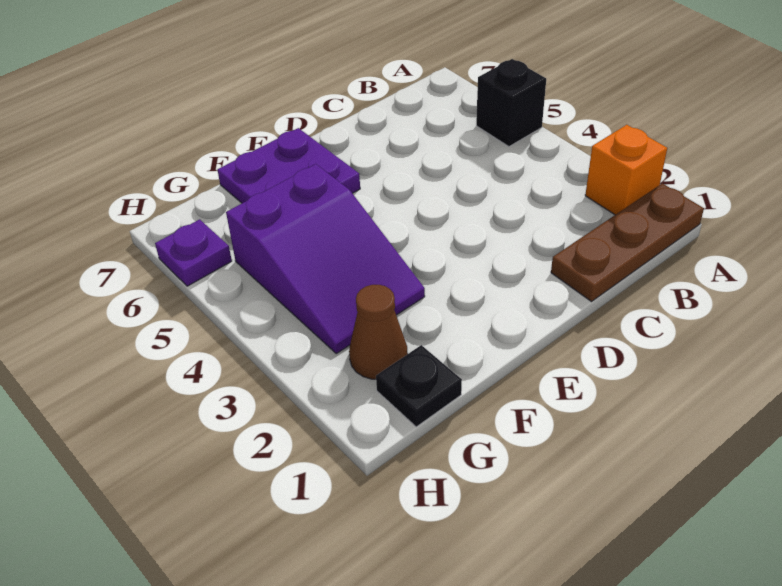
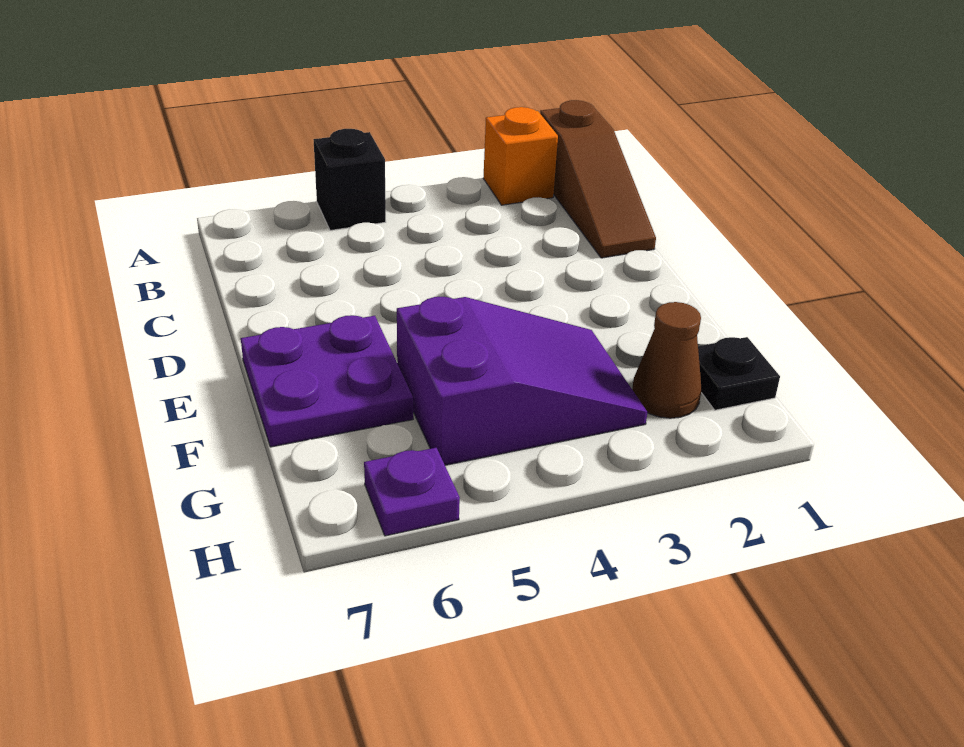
brown plate A1:C1 level 1 -> brown slope A1:C1 level 1 top A

